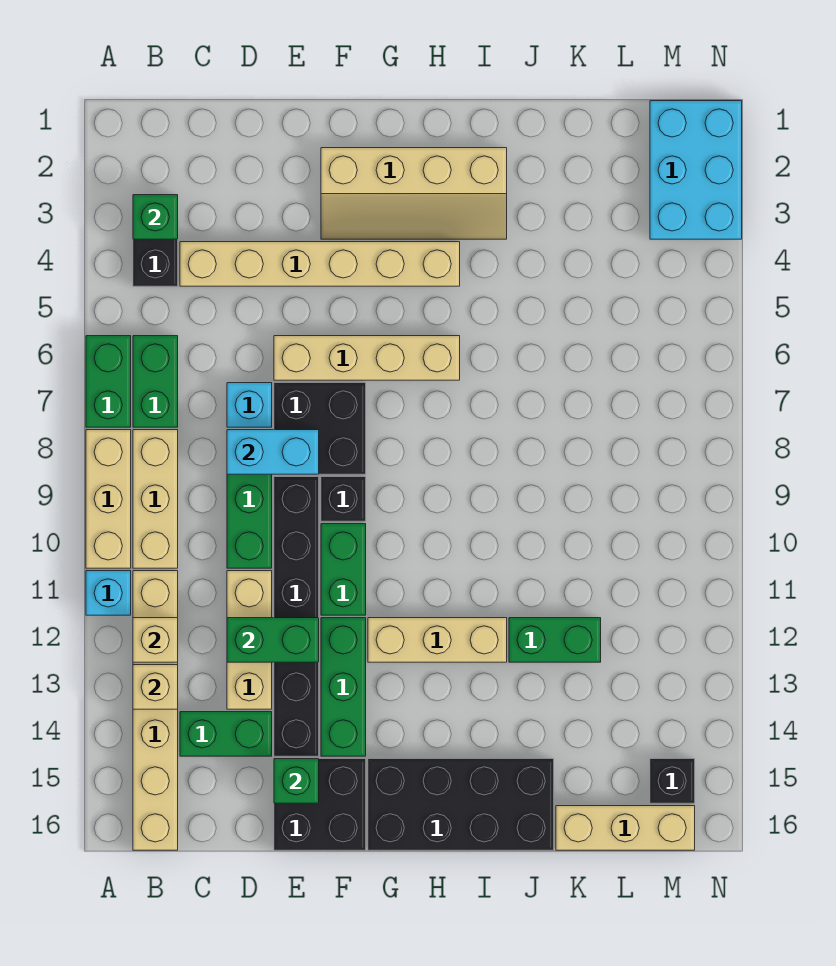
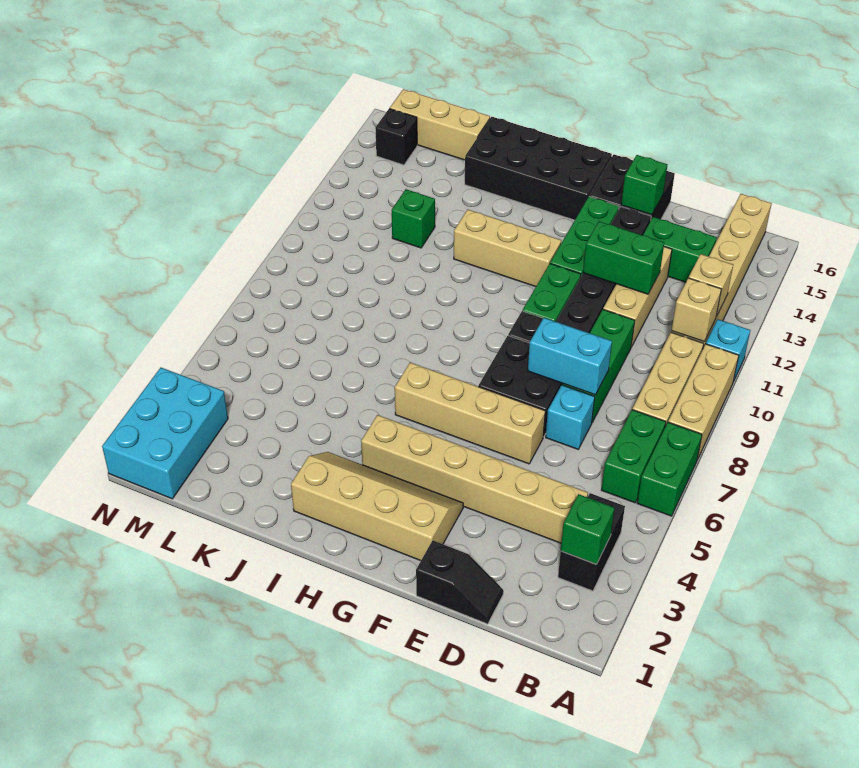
tan brick B13 level 2 -> tan brick B11 level 2
none -> black slope D1:E1 level 1 top E
green brick J12:K12 level 1 -> green brick K12 level 1

